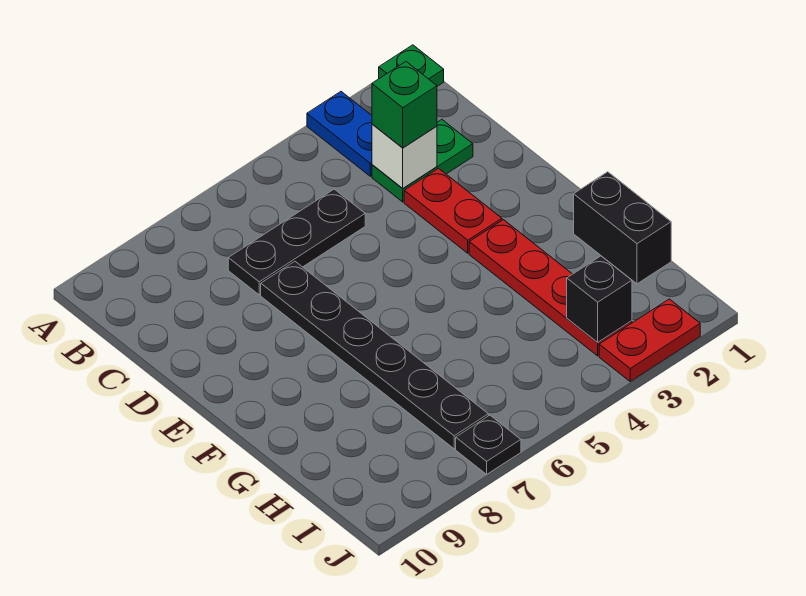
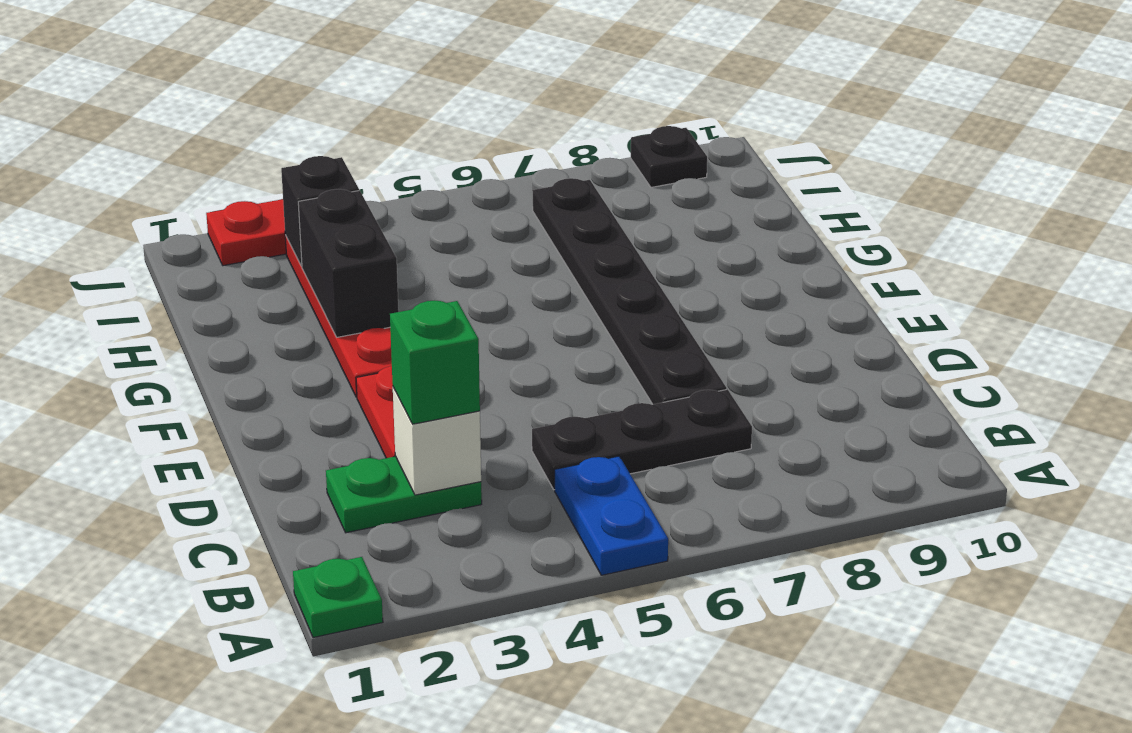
blue plate A3:B3 level 1 -> blue plate A5:B5 level 1
black brick G1:H1 level 1 -> black brick G3:H3 level 2
black plate J7 level 1 -> black plate J9 level 1

